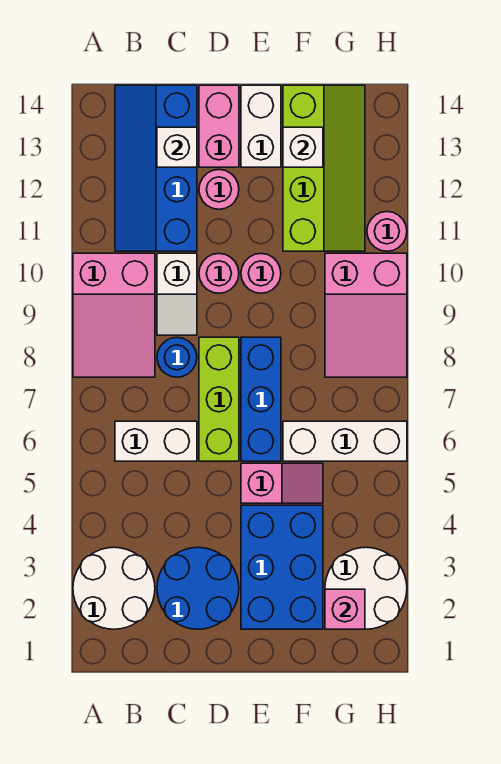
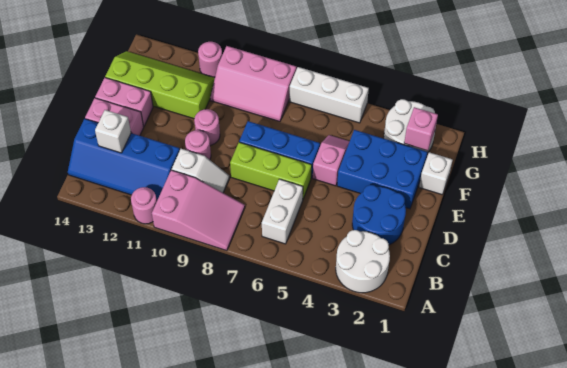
blue round brick C8 level 1 -> none
pink round brick D12 level 1 -> pink round brick A11 level 1
white brick E13:E14 level 1 -> pink brick E13:E14 level 1
white brick F6:H6 level 1 -> white brick H5:H7 level 1
white brick F13 level 2 -> white brick F1 level 1
pink slope G8:H10 level 1 top 10 -> pink slope G8:H10 level 1 top H

